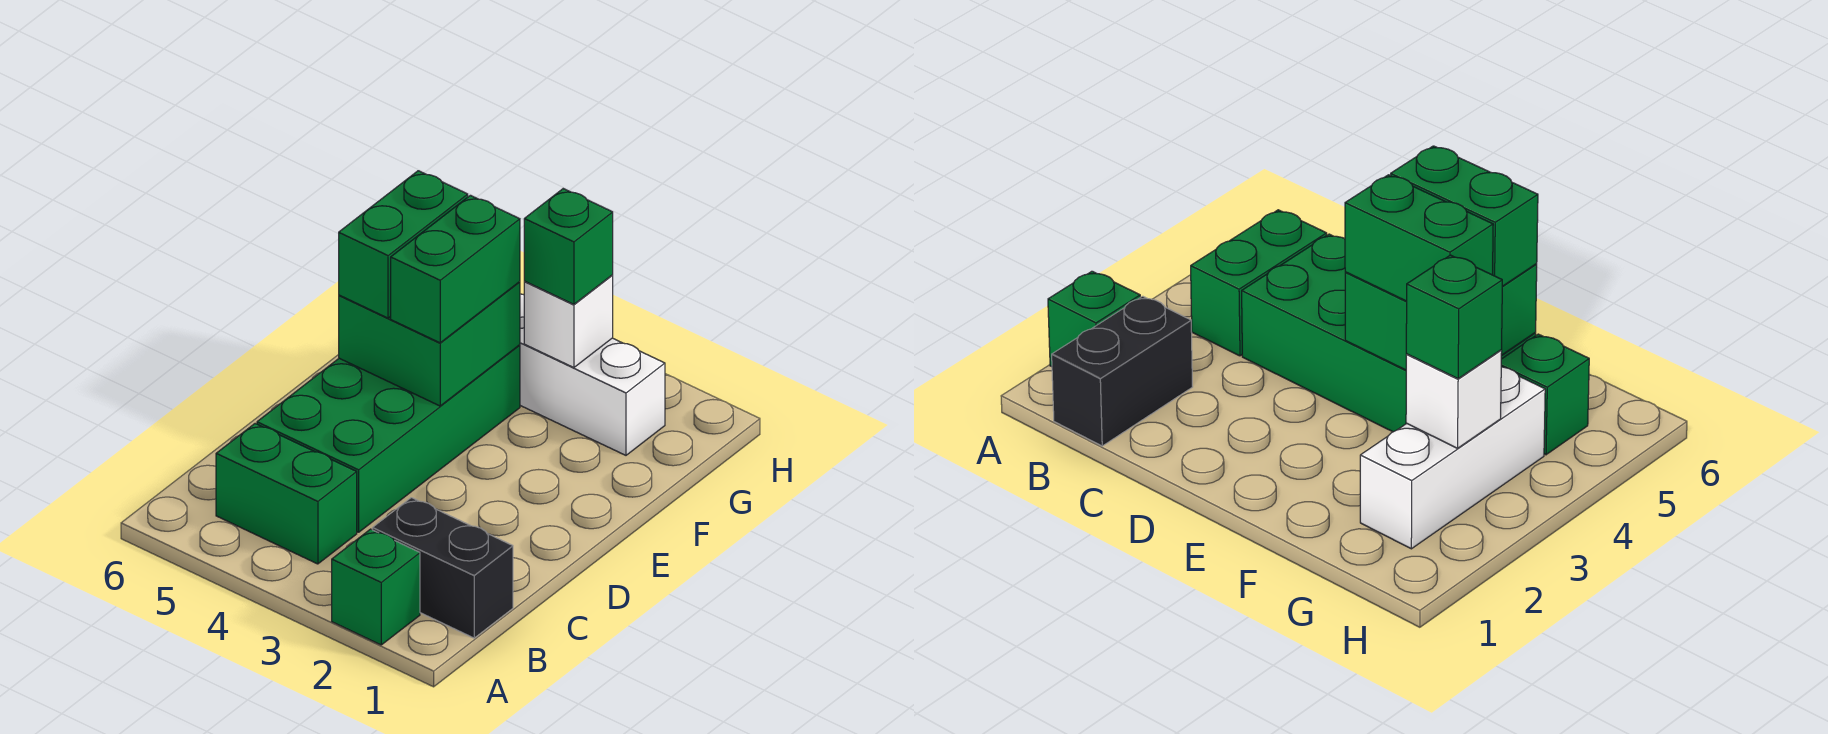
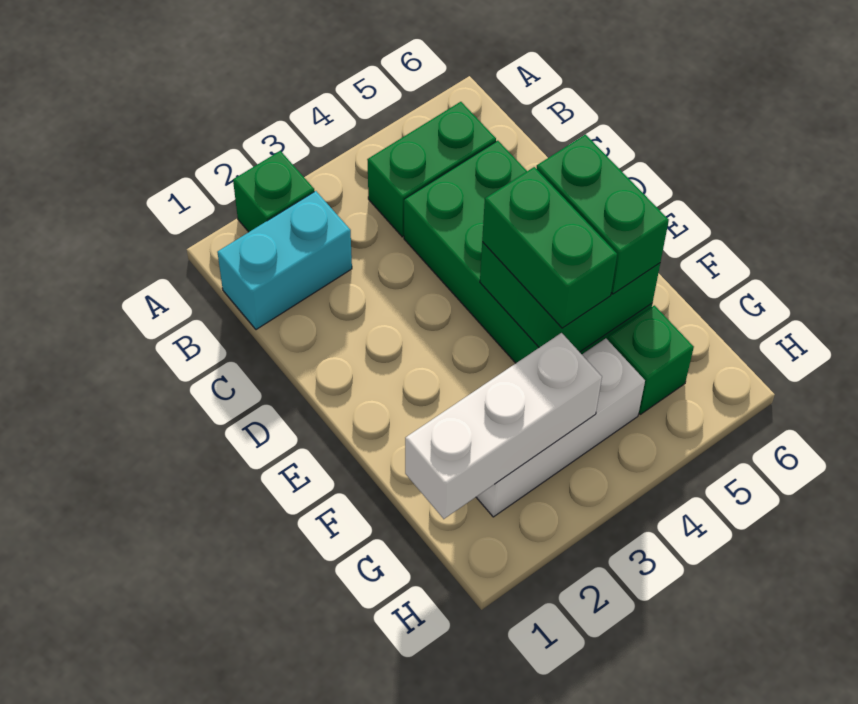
black brick B1:B2 level 1 -> cyan brick B1:B2 level 1
white brick G3 level 2 -> white brick G1:G3 level 2
green brick G3 level 3 -> none

